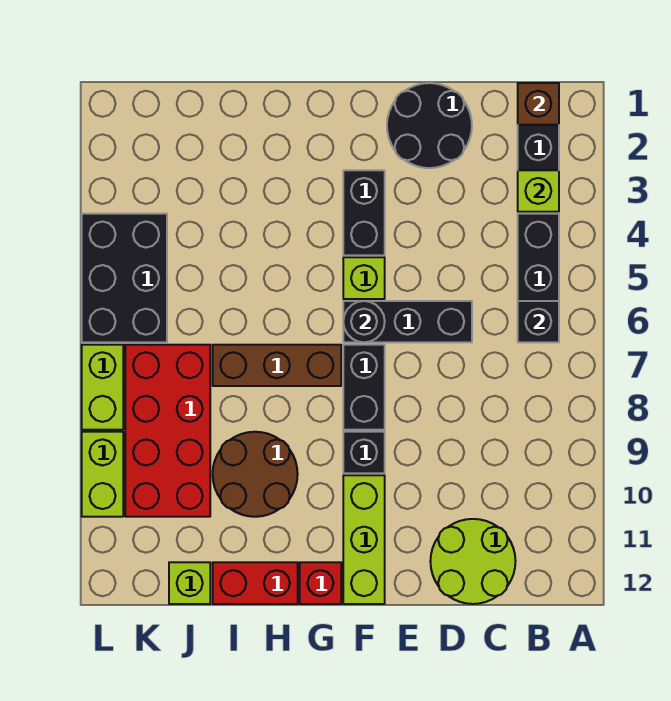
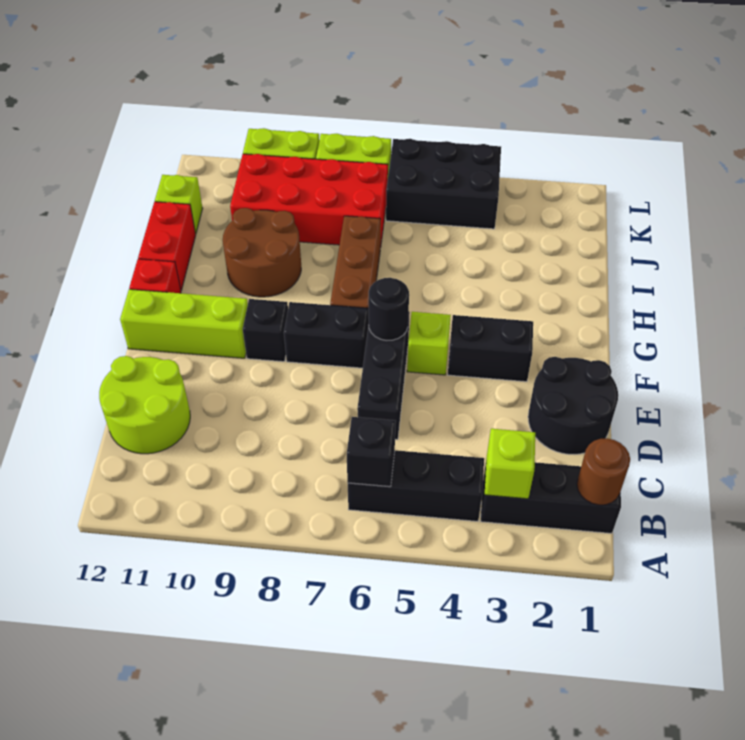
brown brick B1 level 2 -> brown round brick B1 level 2

